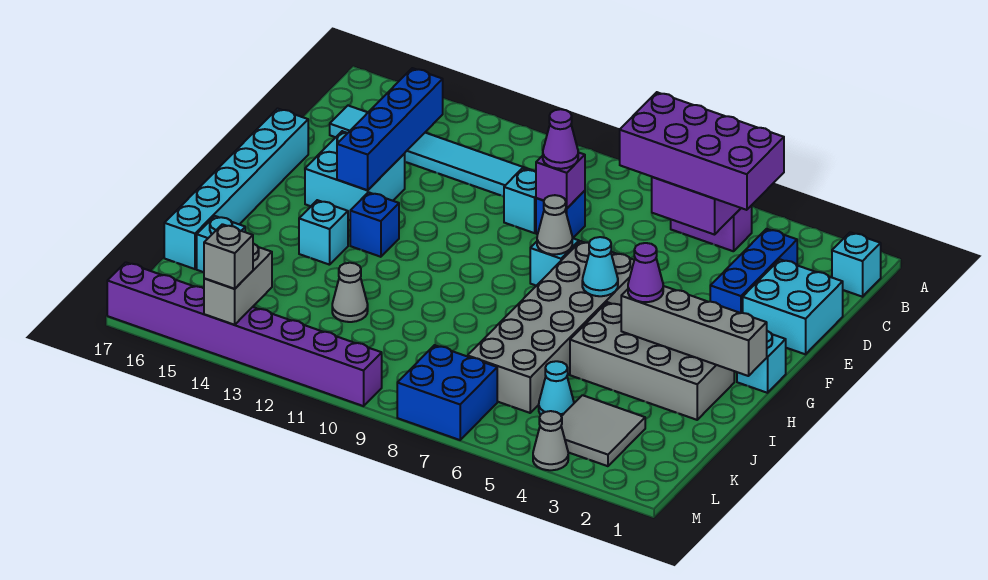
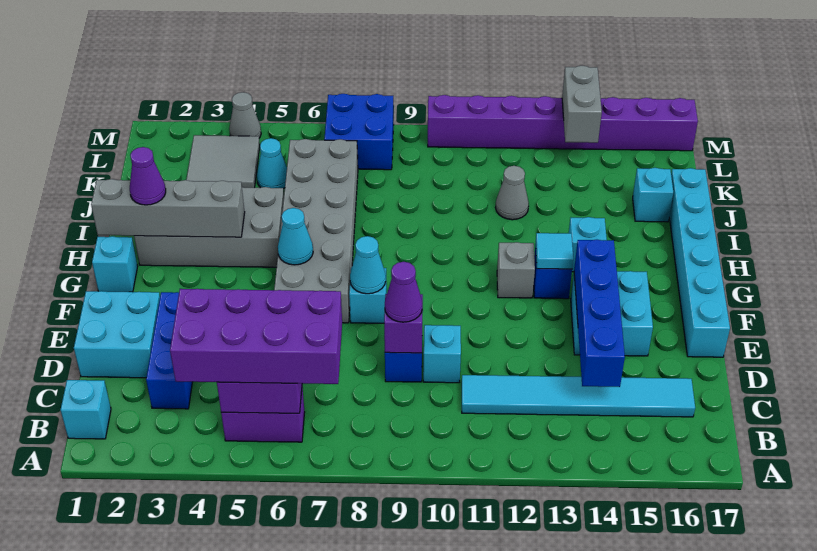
grey cone F8 level 2 -> cyan cone F8 level 2
none -> cyan tile G13 level 2
purple cone H4 level 3 -> purple cone H2 level 3
grey brick M14 level 3 -> grey brick G12 level 1

